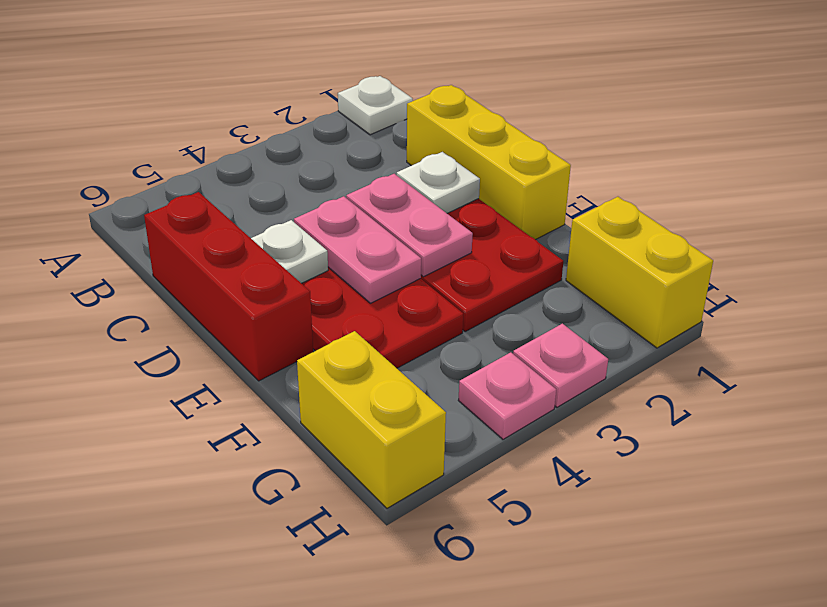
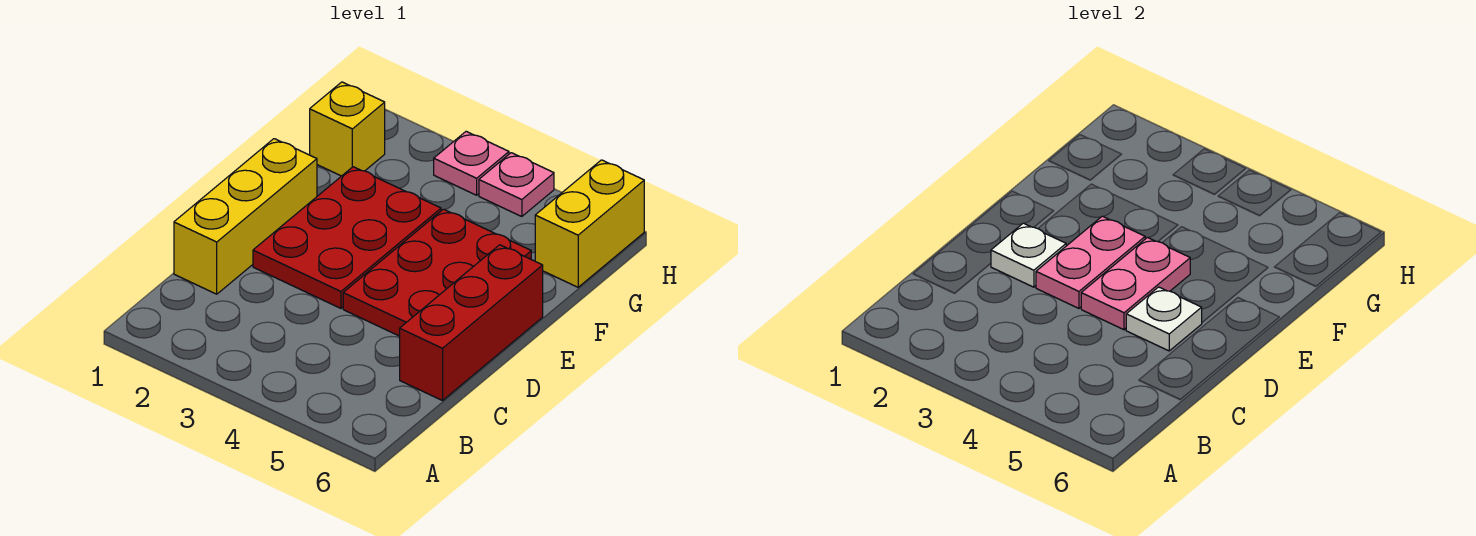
white plate A1 level 1 -> none
yellow brick G1:H1 level 1 -> yellow brick G1 level 1

